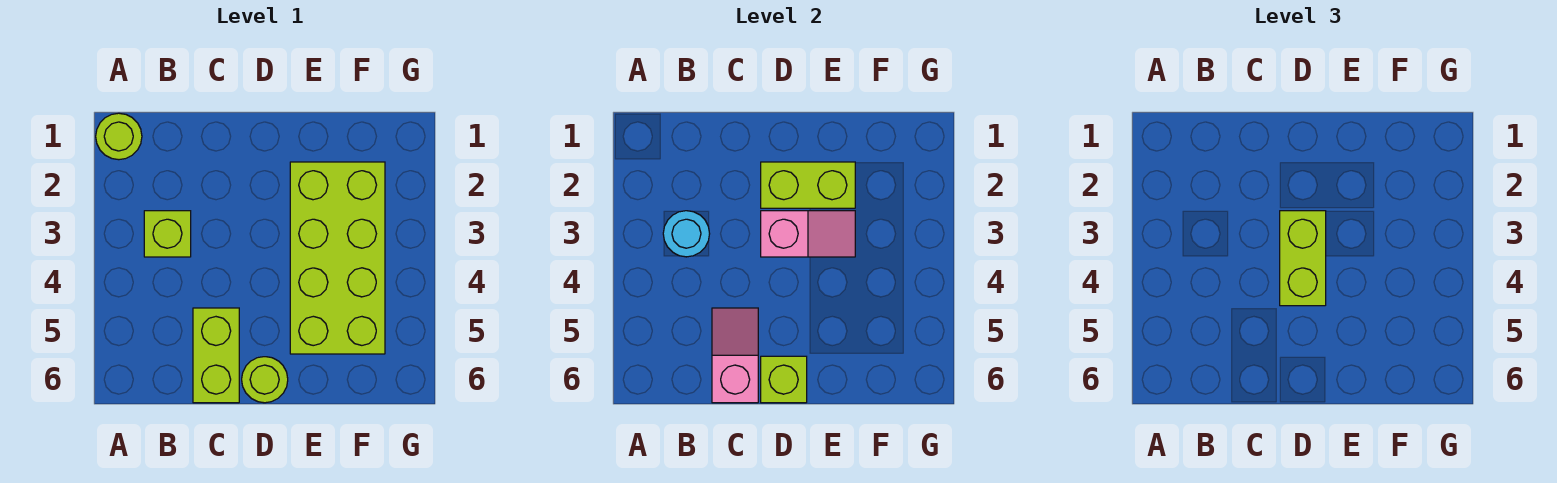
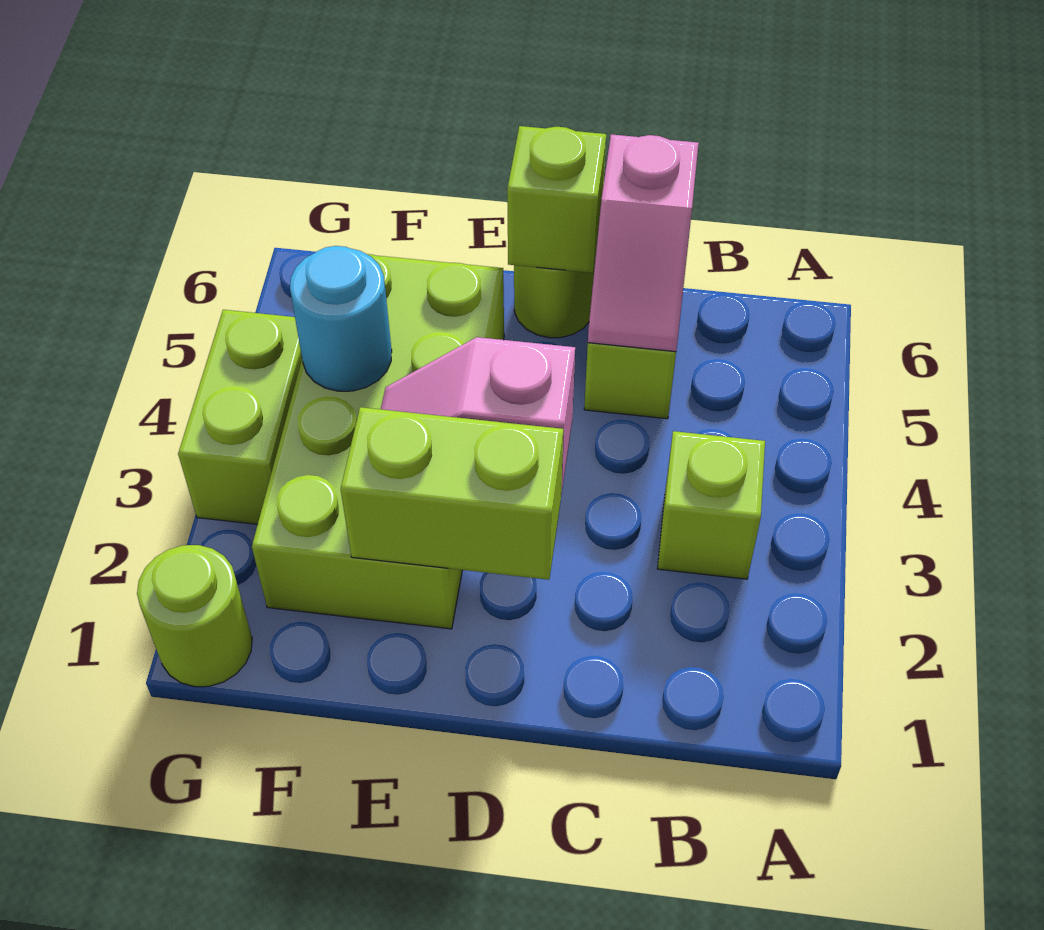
lime round brick A1 level 1 -> lime round brick G1 level 1
cyan round brick B3 level 2 -> cyan round brick F4 level 2
lime brick D3:D4 level 3 -> lime brick G3:G4 level 1

